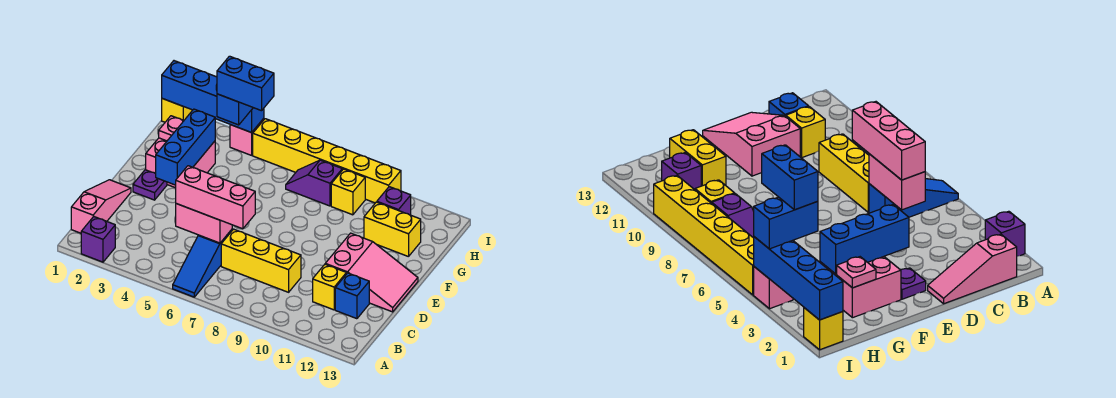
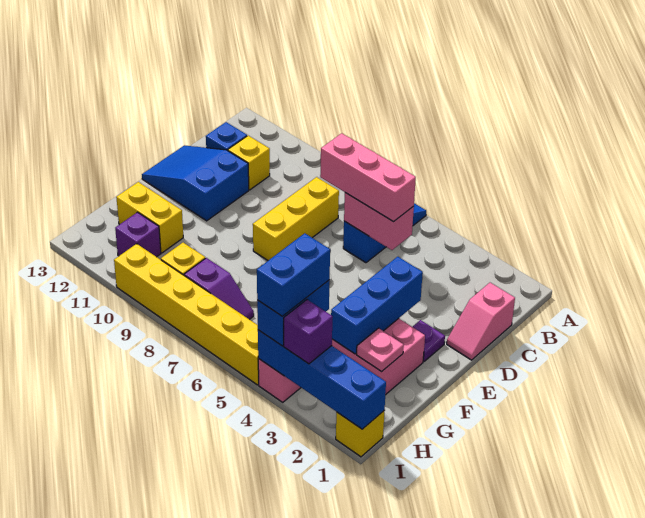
purple brick A2 level 1 -> purple brick I3 level 3
pink slope B1:D1 level 1 top B -> pink slope C1:D1 level 1 top C
yellow brick C7:C9 level 1 -> yellow brick C8:E8 level 1
pink slope D11:E13 level 1 top 11 -> blue slope D11:E13 level 1 top 11
blue brick H4:H5 level 4 -> blue brick H4:I4 level 4

